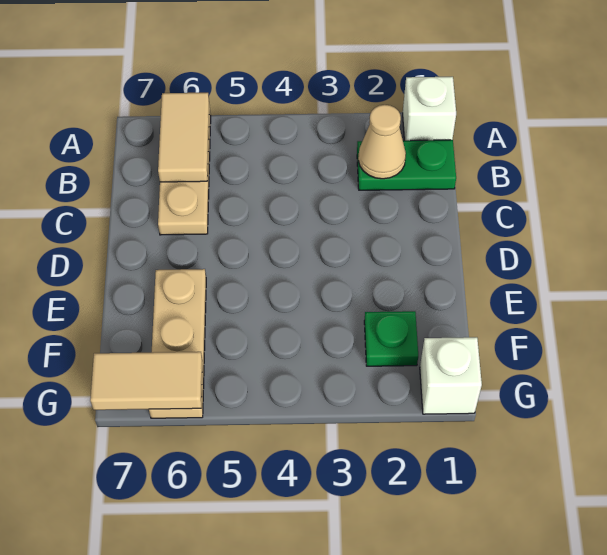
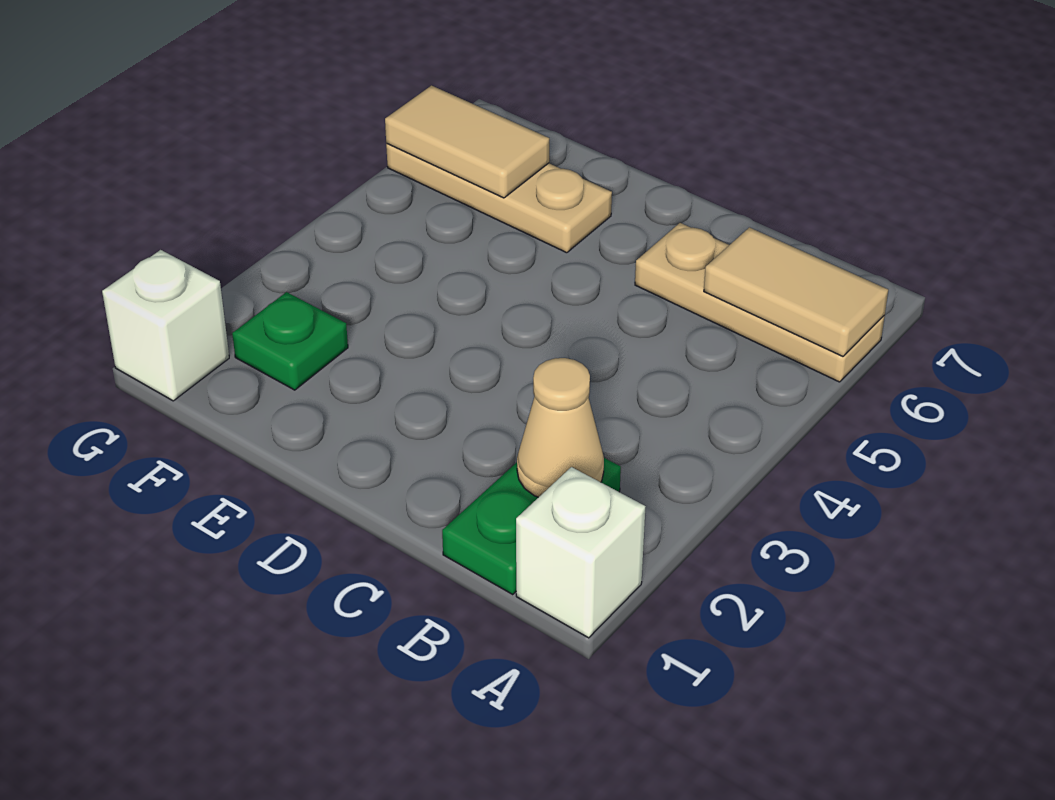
tan tile G6:G7 level 2 -> tan tile F6:G6 level 2

